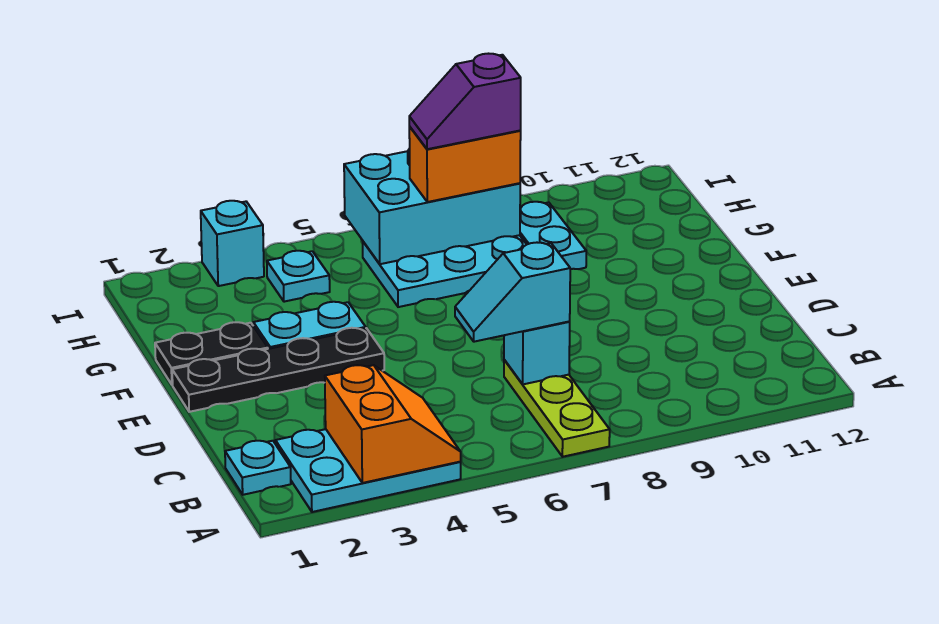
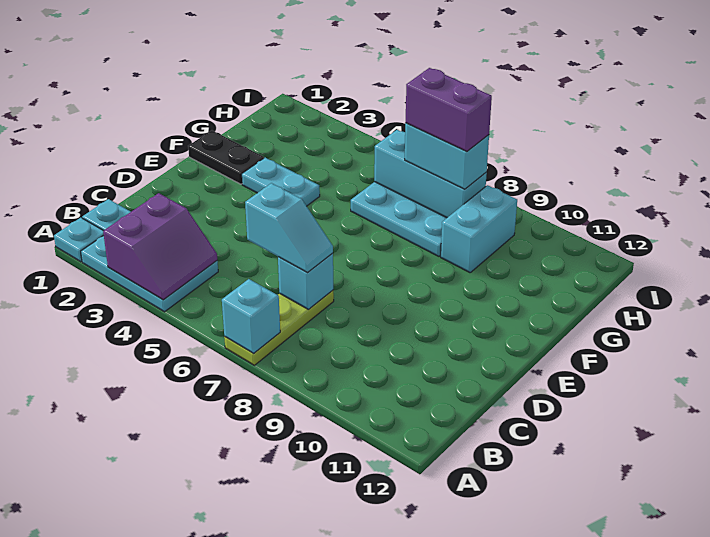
orange slope A3:B4 level 2 top 3 -> purple slope A3:B4 level 2 top 3
cyan slope C6:C7 level 3 top 7 -> cyan slope C6:C7 level 3 top 6
black plate E1:E4 level 1 -> none
cyan plate G9:H9 level 1 -> cyan brick G9:H9 level 1
cyan plate H4 level 1 -> cyan plate A1 level 1
cyan brick H6:I8 level 2 -> cyan brick H6:H8 level 2
orange brick H7:H8 level 3 -> cyan brick H7:H8 level 3
purple slope H7:H8 level 4 top 8 -> purple brick H7:H8 level 4
cyan brick I3 level 1 -> cyan brick A7 level 2

